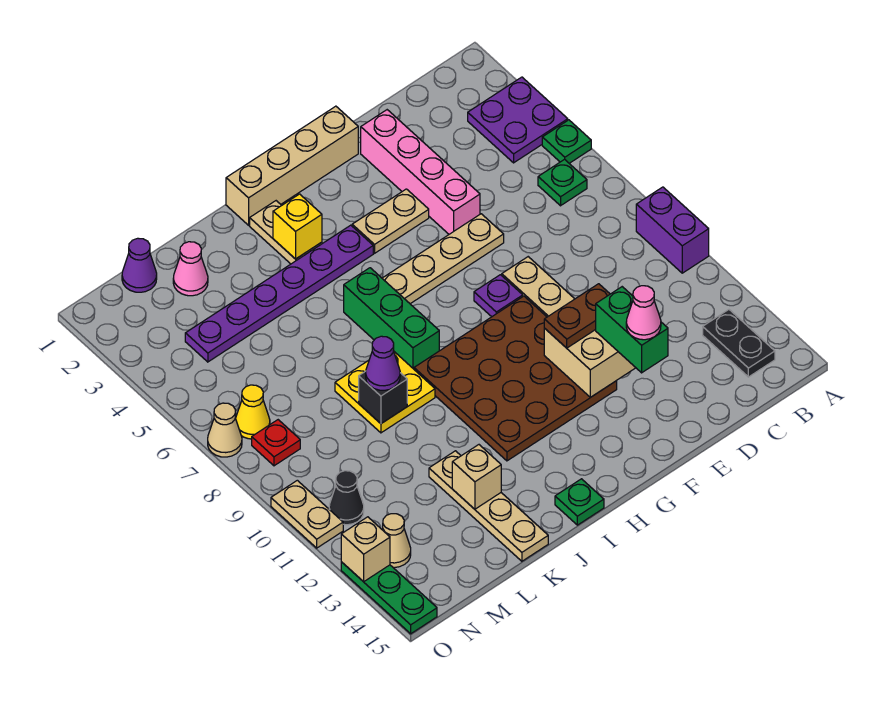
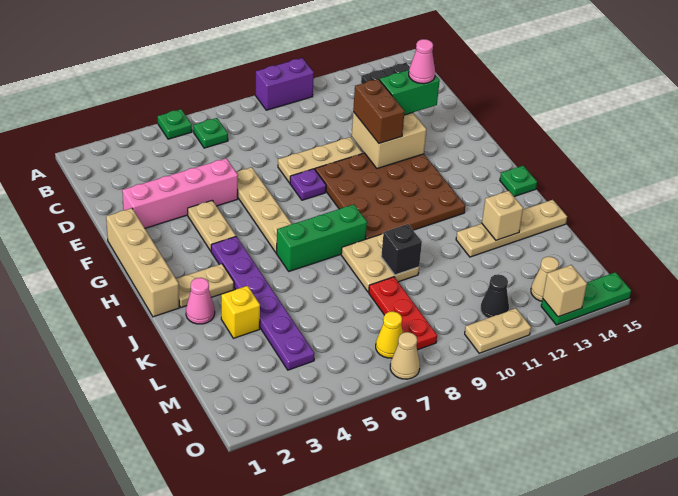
purple plate A3:B4 level 1 -> none
brown plate E11:F11 level 3 -> brown brick E11:F11 level 3
yellow brick I3 level 2 -> yellow brick K3 level 1
yellow plate J8:K9 level 1 -> tan plate J8:K9 level 1
purple cone K9 level 3 -> none
pink cone L2 level 1 -> pink cone J2 level 1
purple cone M1 level 1 -> none
red plate N8 level 1 -> red plate L8:N8 level 1

